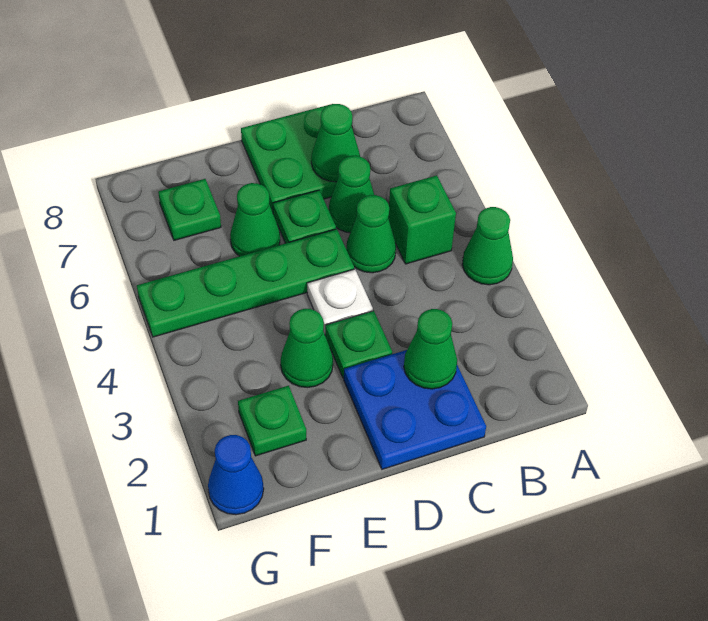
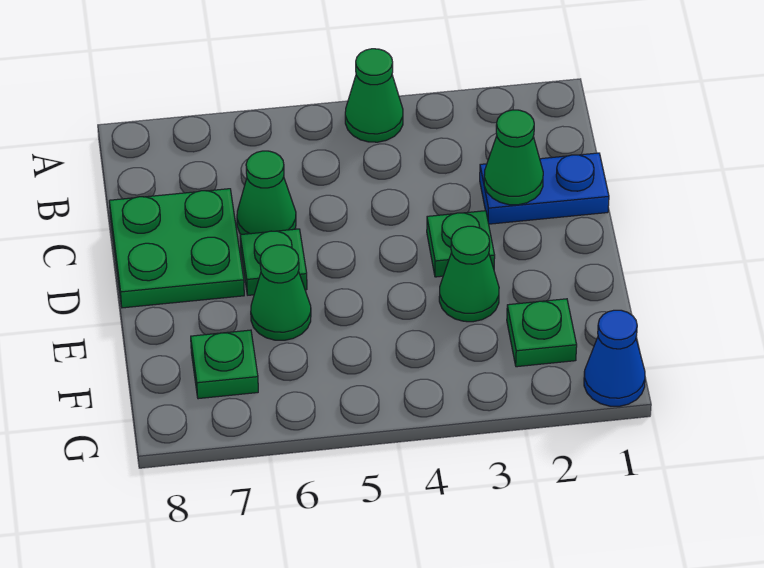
green brick B5 level 1 -> none
blue plate C1:D2 level 1 -> blue plate C1:C2 level 1
green cone C5 level 1 -> none
green cone C7 level 2 -> none
white plate D4 level 1 -> none
green plate D5:G5 level 1 -> none

